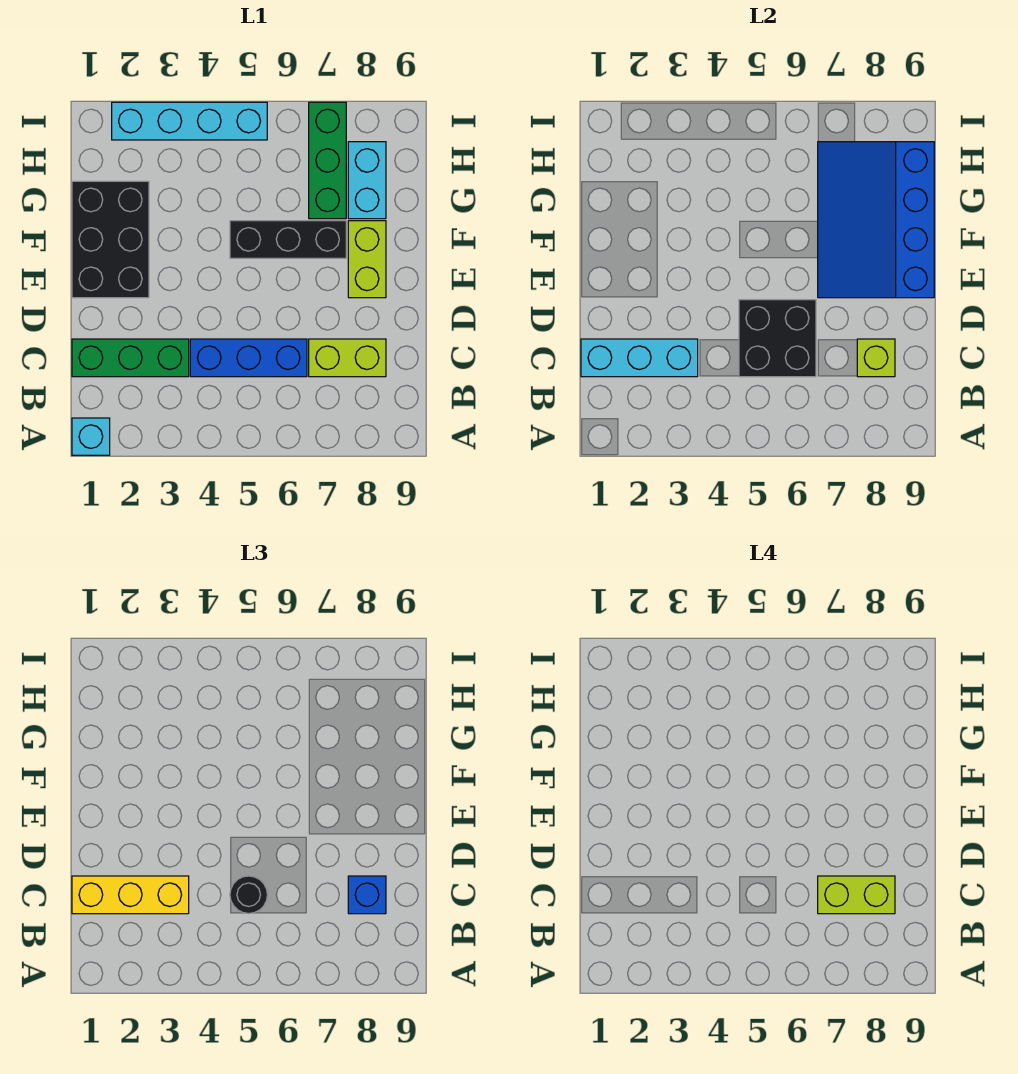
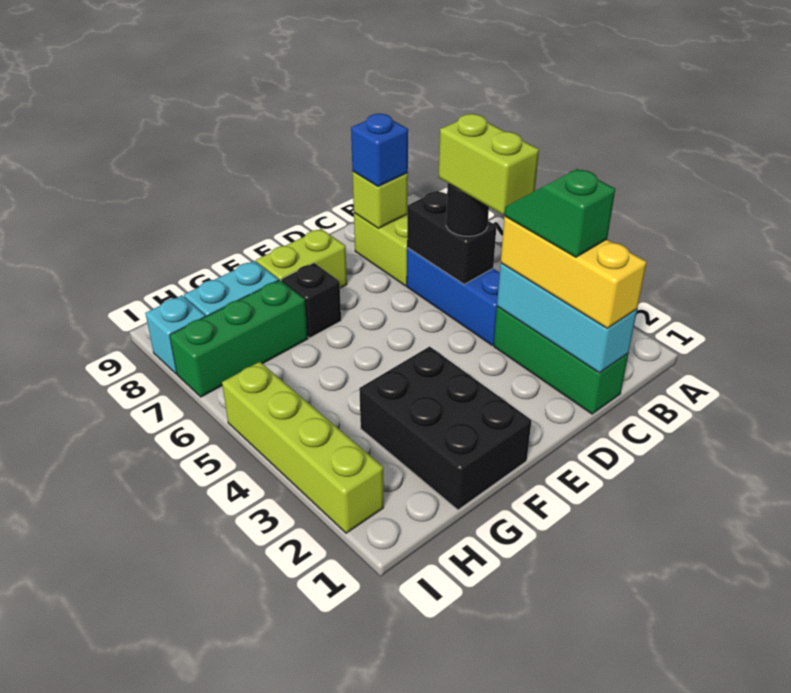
cyan brick A1 level 1 -> cyan brick I8 level 1
none -> green slope C2:C3 level 4 top 2
black brick C5:D6 level 2 -> black brick C5:C6 level 2
lime brick C7:C8 level 4 -> lime brick C4:C5 level 4
black brick E1:G2 level 1 -> black brick F1:G3 level 1
blue slope E7:H9 level 2 top 9 -> none
black brick F5:F7 level 1 -> black brick F7 level 1
cyan brick I2:I5 level 1 -> lime brick I2:I5 level 1

